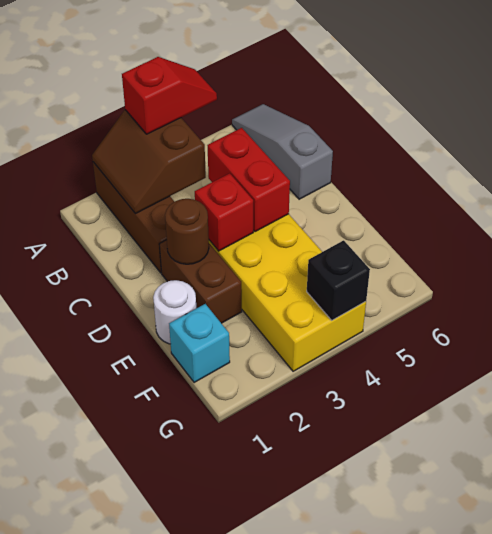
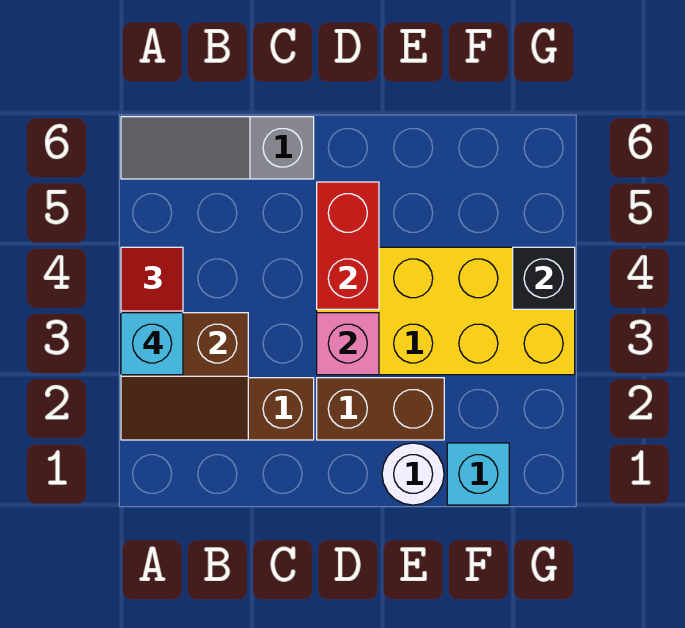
none -> cyan brick A3 level 4
red brick C4:D4 level 2 -> red brick D4:D5 level 2
brown round brick D2 level 2 -> none
red brick D3 level 2 -> pink brick D3 level 2

